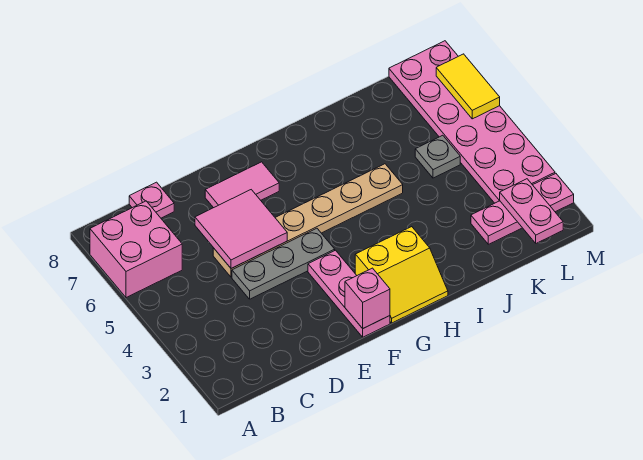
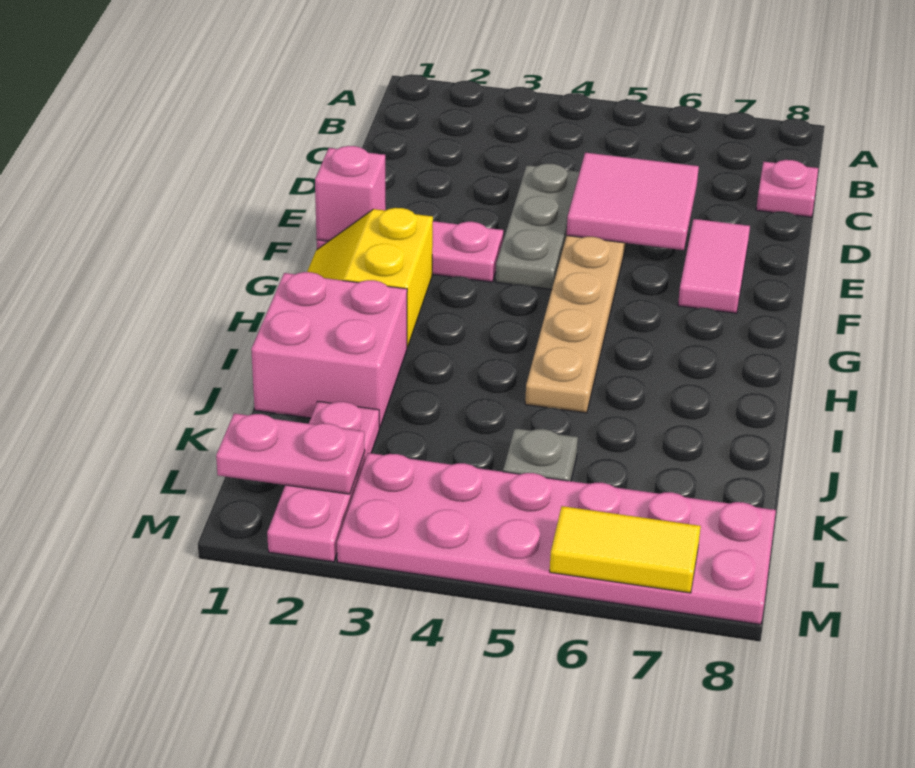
pink brick A6:B7 level 1 -> pink brick I1:J2 level 1

